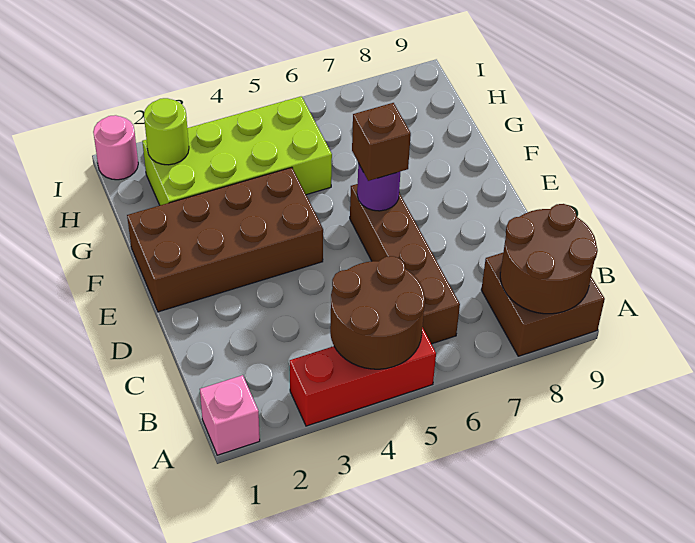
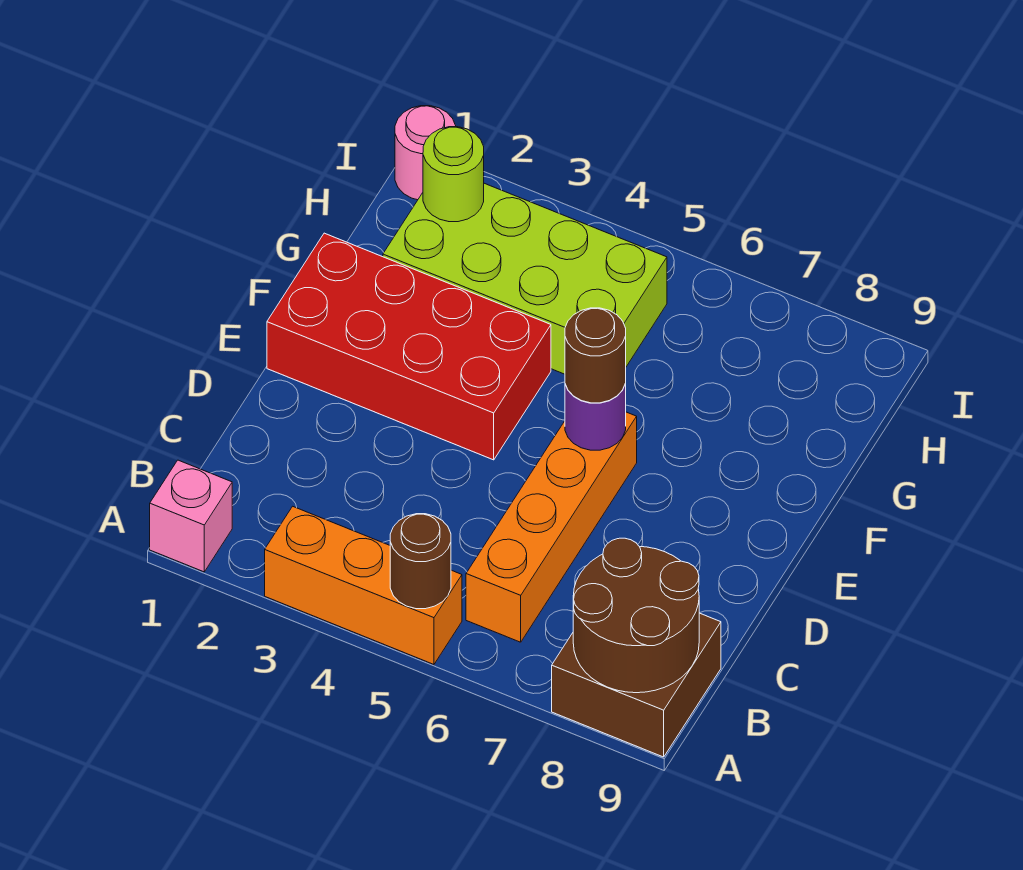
red brick A3:A5 level 1 -> orange brick A3:A5 level 1
brown round brick A4:B5 level 2 -> brown round brick A5 level 2
brown brick B6:E6 level 1 -> orange brick B6:E6 level 1
brown brick E1:F4 level 1 -> red brick E1:F4 level 1
brown brick E6 level 3 -> brown round brick E6 level 3

